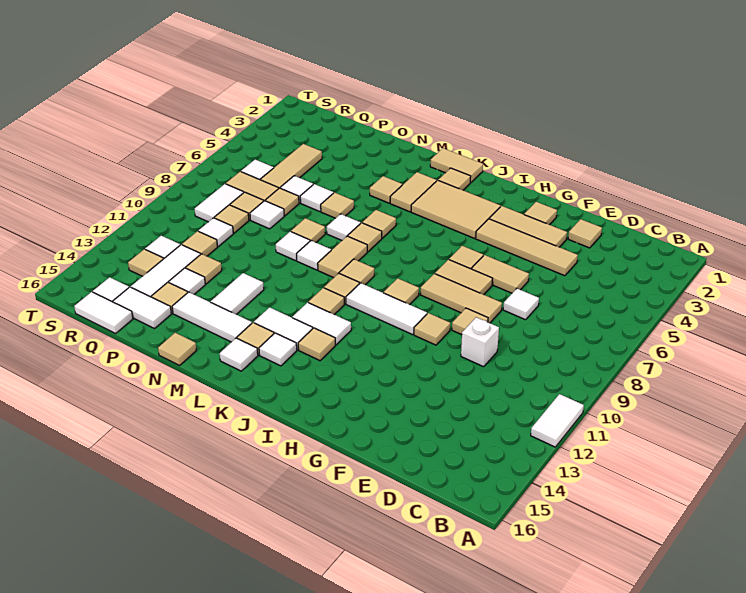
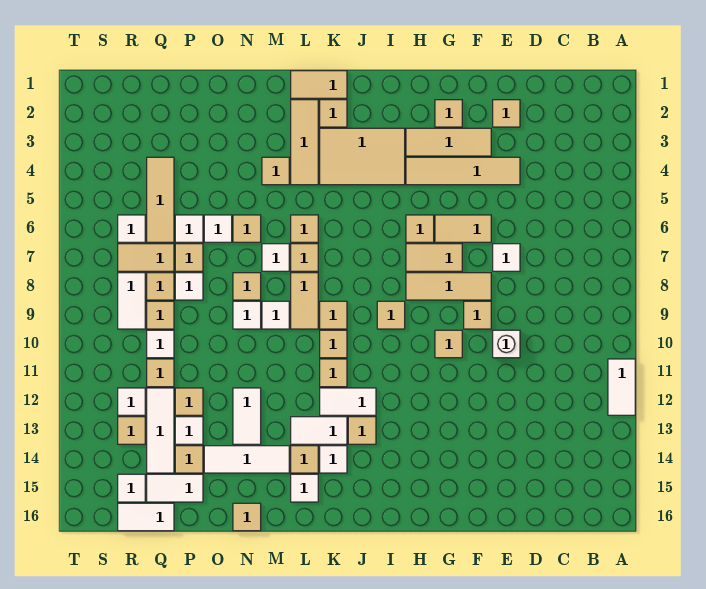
white tile H10:J10 level 1 -> none
tan tile L3:L4 level 1 -> tan tile L2:L4 level 1

